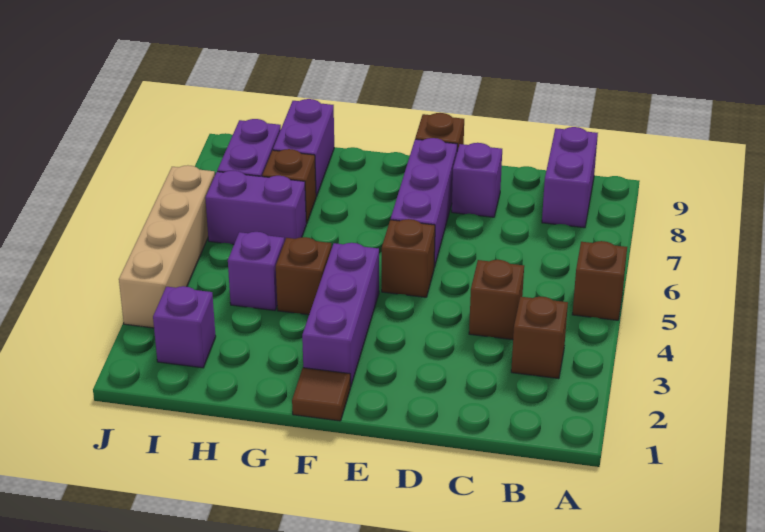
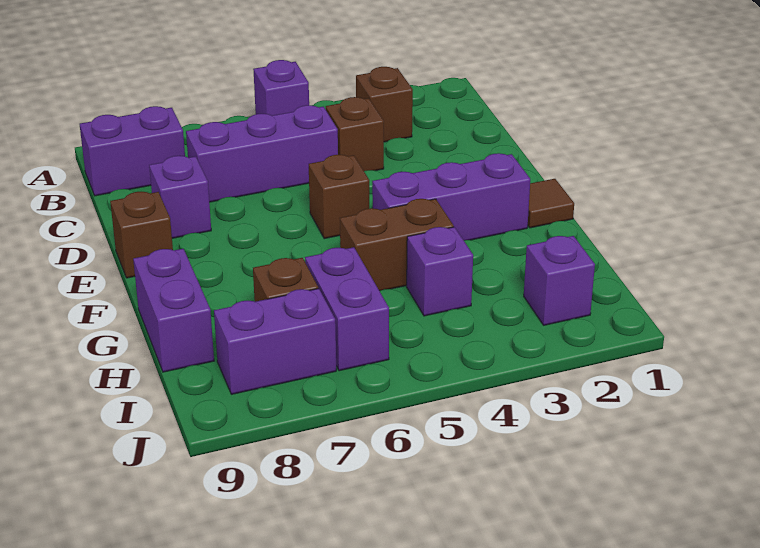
brown brick A5 level 1 -> purple brick A5 level 1
purple brick E6:E8 level 1 -> purple brick C5:C7 level 1
brown brick G4 level 1 -> brown brick G4:G5 level 1
purple brick H8:H9 level 1 -> purple brick G9:H9 level 1
tan brick J3:J6 level 1 -> none

